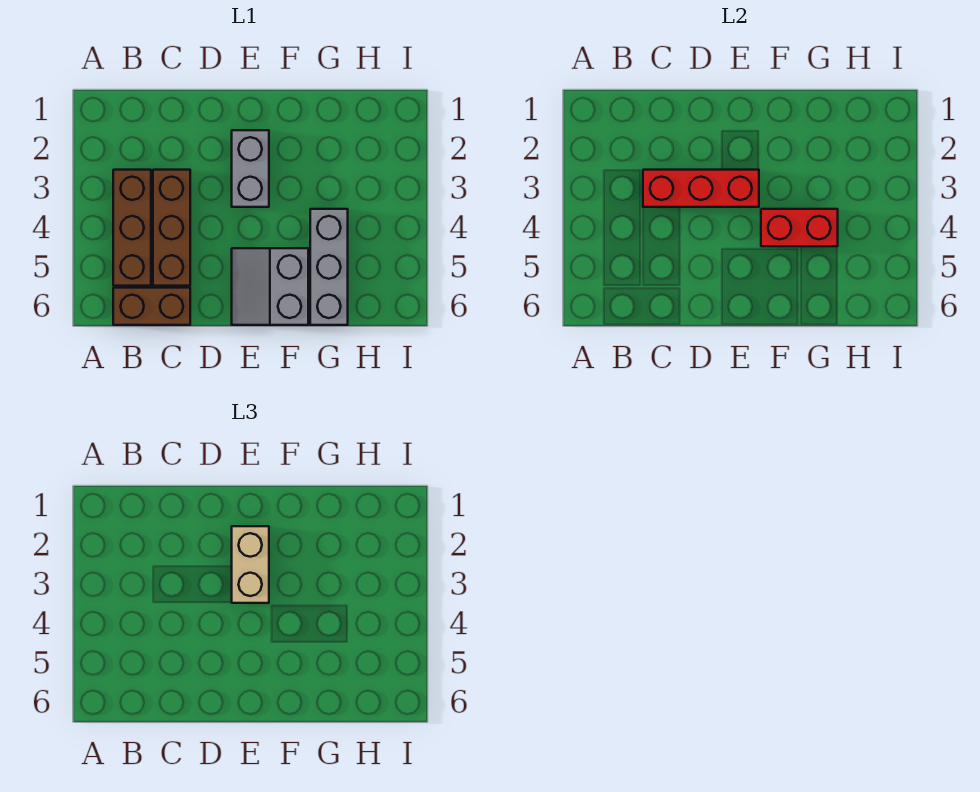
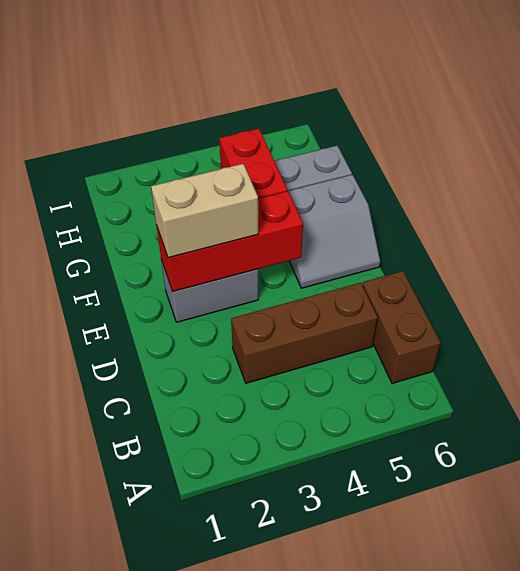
brown brick B3:B5 level 1 -> none
red brick C3:E3 level 2 -> red brick E2:E4 level 2

